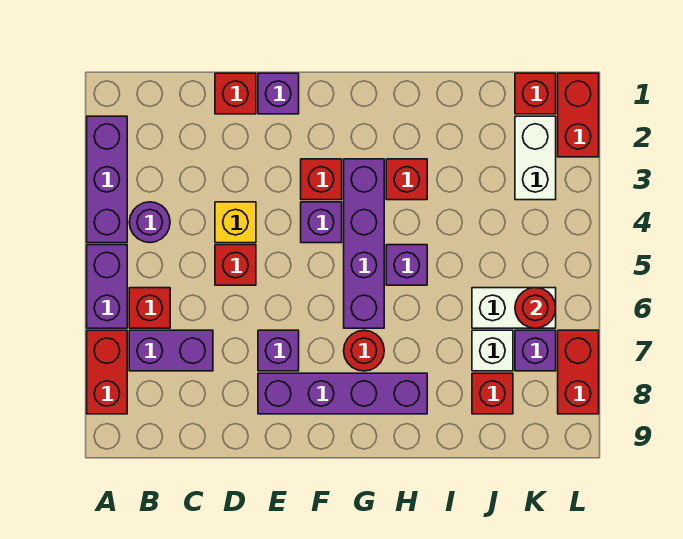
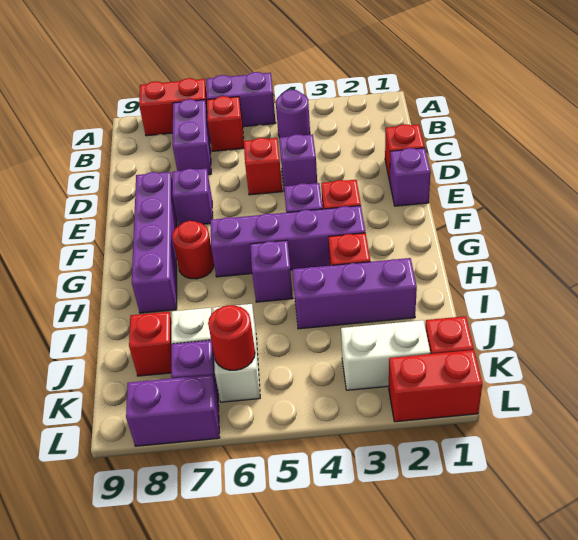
purple brick A2:A4 level 1 -> purple brick I2:I4 level 1
yellow brick D4 level 1 -> purple brick D4 level 1
red brick L7:L8 level 1 -> purple brick L7:L8 level 1

